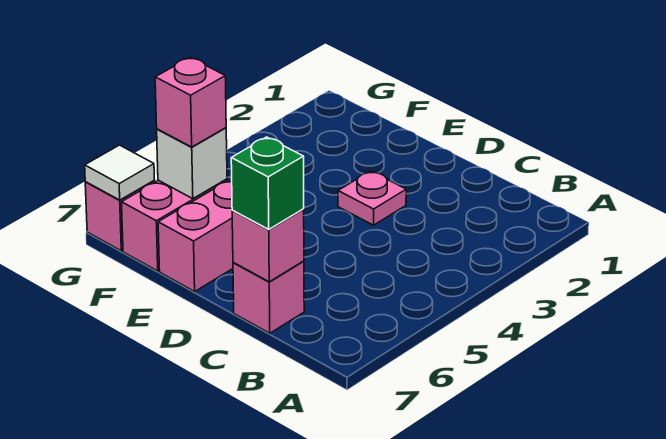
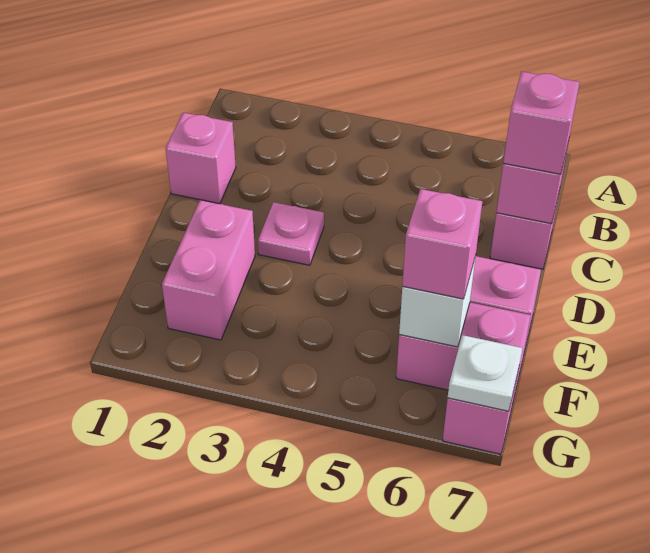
none -> pink brick C1 level 1
green brick C7 level 3 -> pink brick C7 level 3
none -> pink brick E2:F2 level 1
white tile G7 level 2 -> white plate G7 level 2

